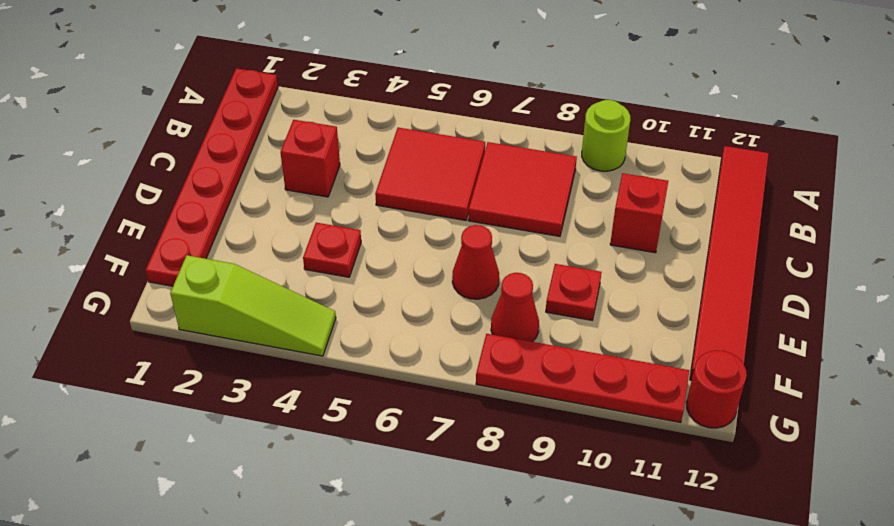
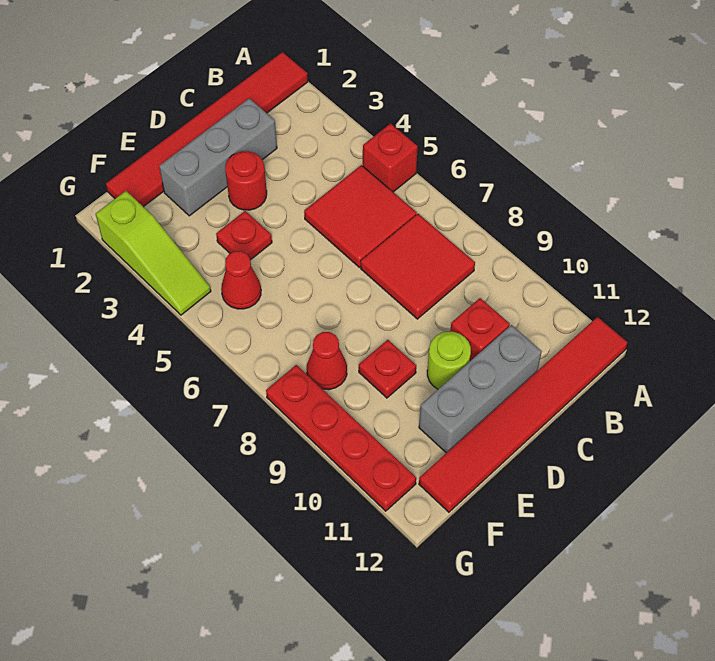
red plate A1:F1 level 1 -> red tile A1:F1 level 1
lime round brick A9 level 1 -> lime round brick D10 level 1
none -> grey brick C2:E2 level 1
red brick C3 level 1 -> red brick A5 level 1
none -> grey brick C11:E11 level 1
red cone E7 level 1 -> red cone F5 level 1
red round brick G12 level 1 -> red round brick D3 level 1

